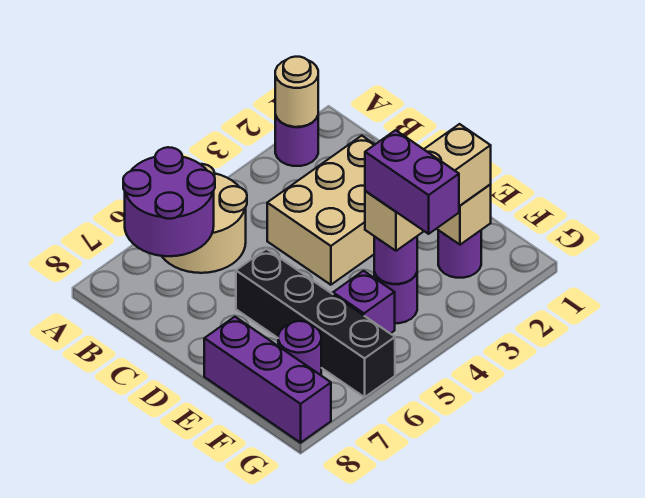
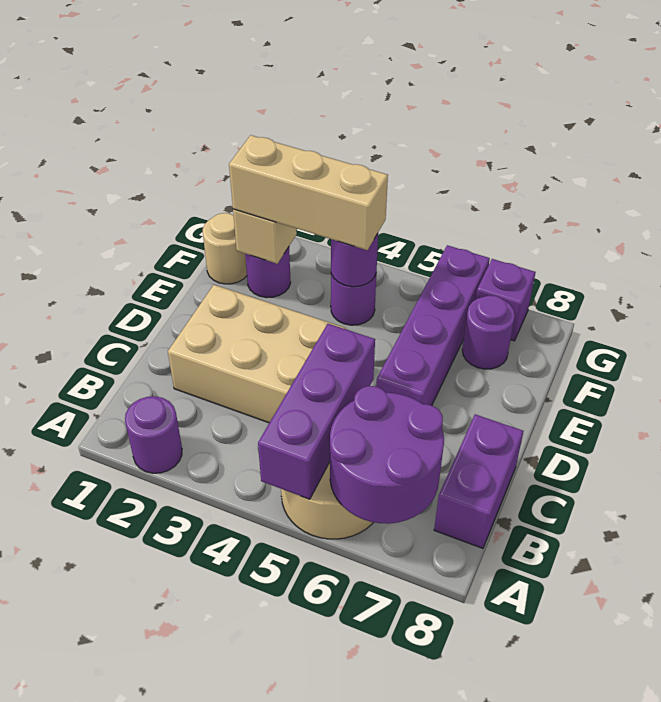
tan round brick A2 level 2 -> tan round brick F1 level 1
black brick D6:G6 level 1 -> purple brick D6:G6 level 1
purple brick E8:G8 level 1 -> purple brick A5:C5 level 2
purple brick F4:G4 level 4 -> purple brick B8:C8 level 1
purple brick F5 level 1 -> purple brick G7 level 1

